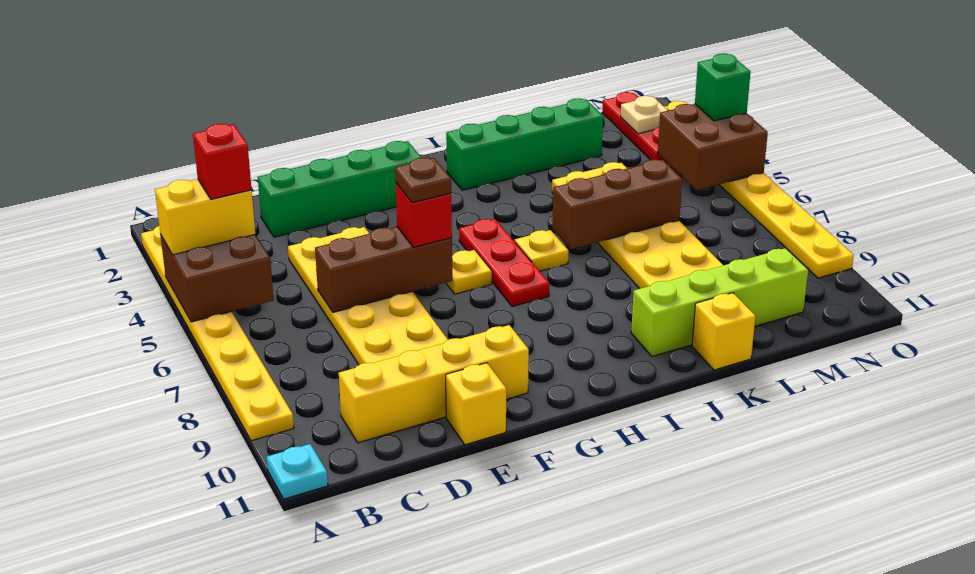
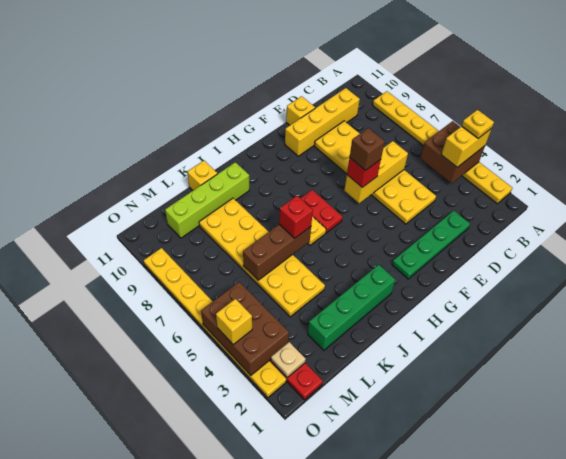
cyan plate A11 level 1 -> none
red brick B4 level 4 -> red brick J6 level 3
green brick D2:G2 level 1 -> green plate D2:G2 level 1
brown brick D6:F6 level 2 -> yellow brick D6:F6 level 2
brown plate F6 level 4 -> brown brick F6 level 4
yellow plate G6 level 1 -> yellow plate A4 level 4
red plate H5:H7 level 1 -> red plate H6:H7 level 1
brown brick N4:O5 level 2 -> brown brick N3:O5 level 2
green brick O4 level 3 -> yellow brick O4 level 3

